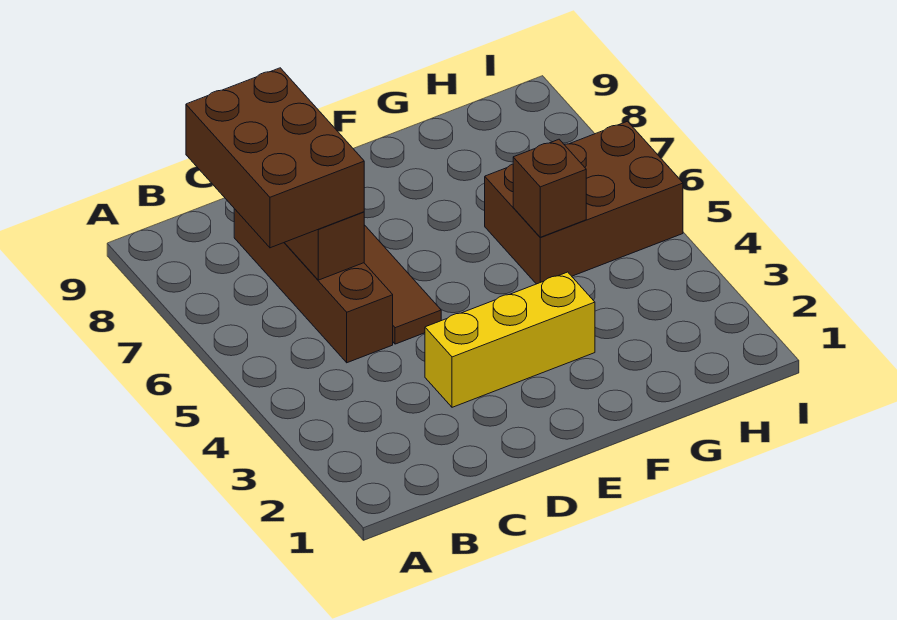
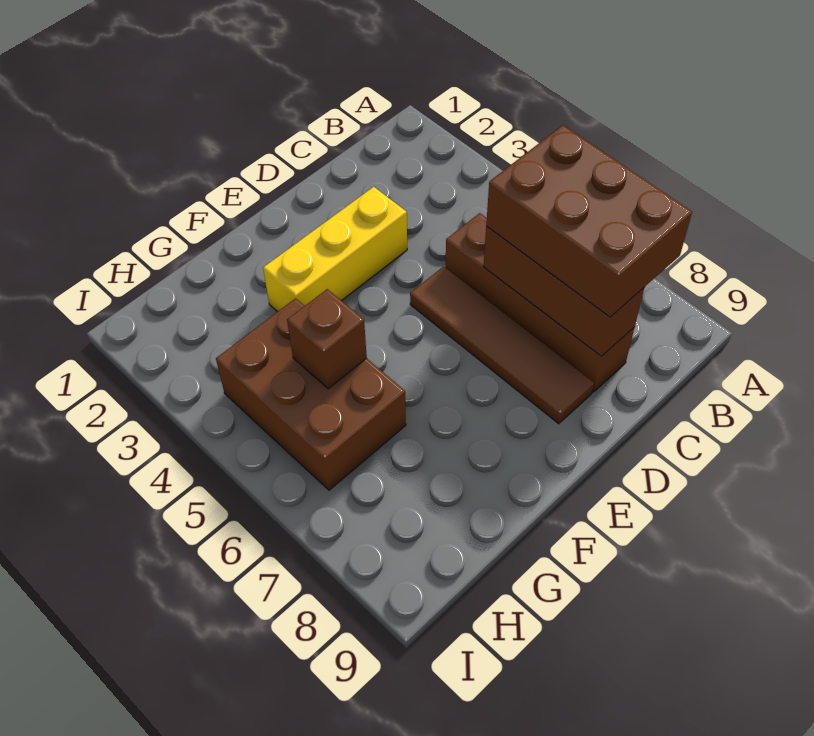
brown brick G5:I6 level 1 -> brown brick G4:H6 level 1

